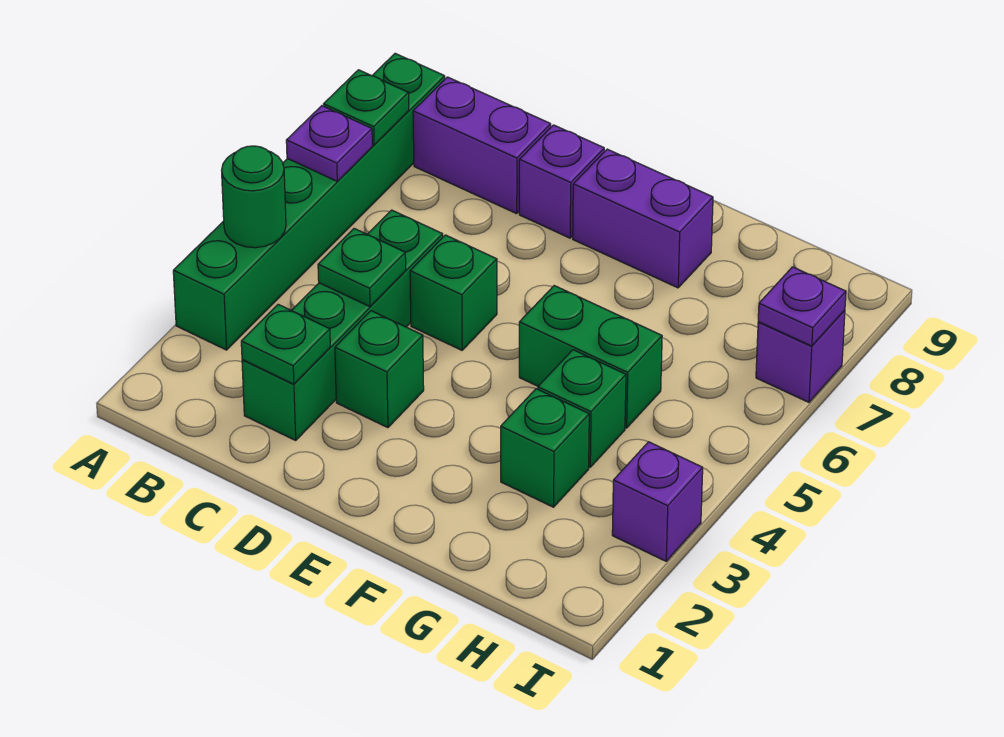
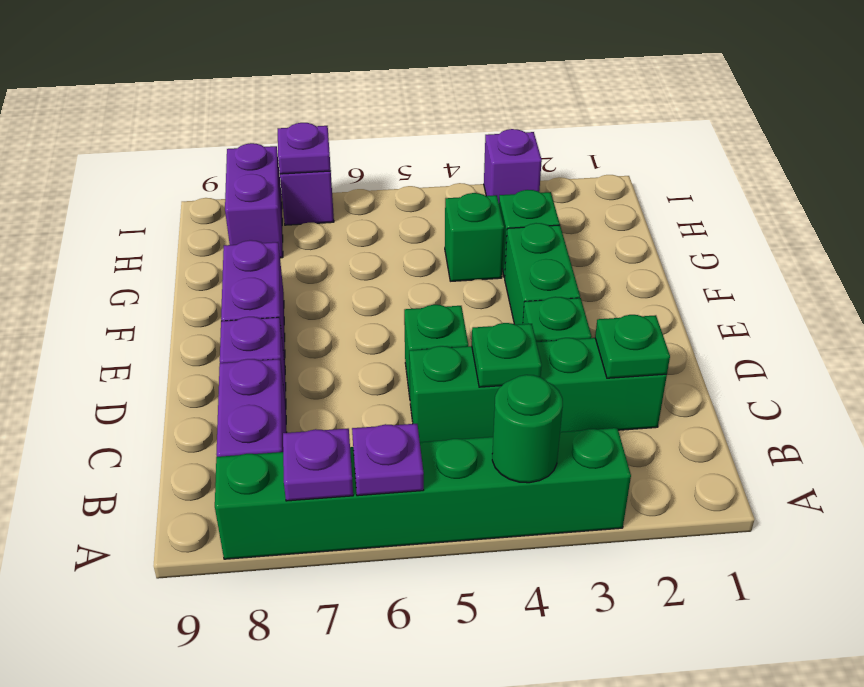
green plate A7 level 2 -> purple plate A7 level 2
green brick F5:G5 level 1 -> green brick E3:F3 level 1
none -> purple brick H8:I8 level 1

